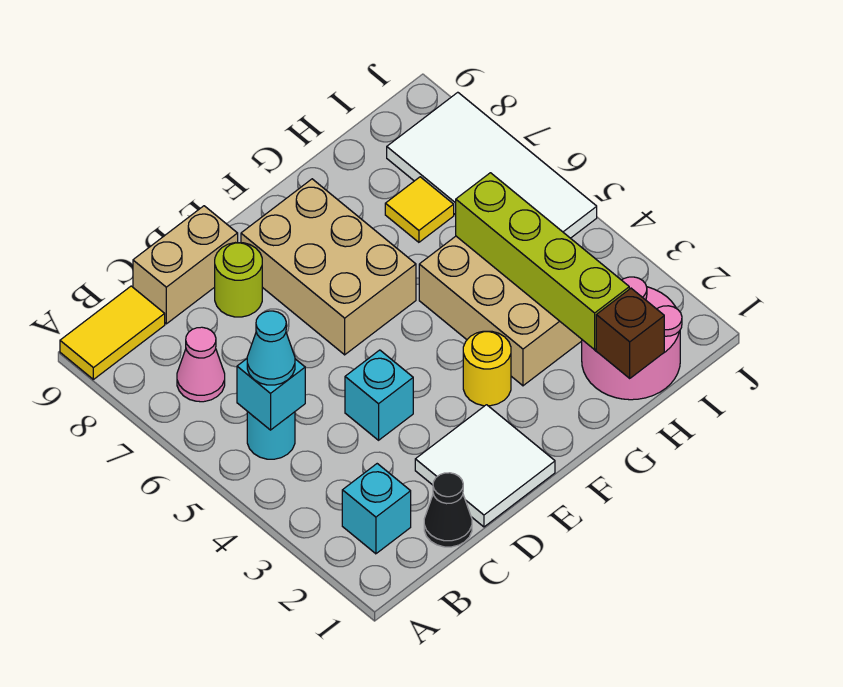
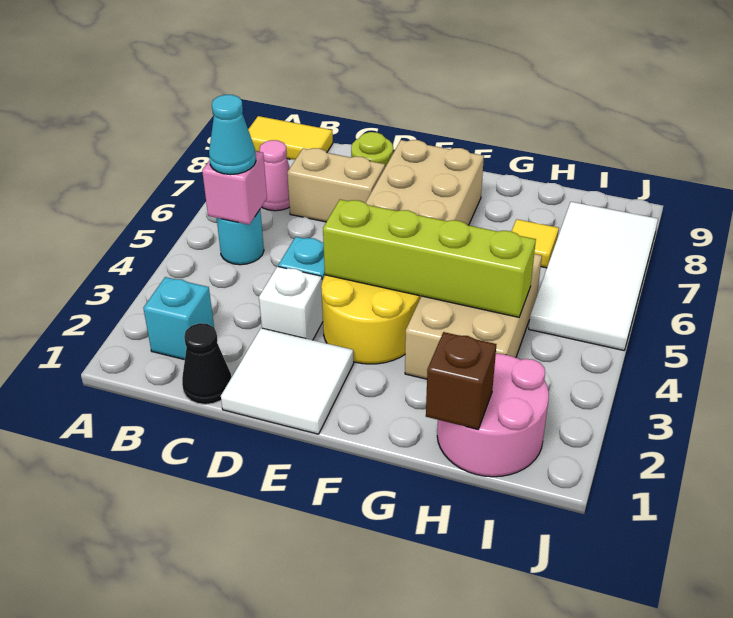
cyan brick B5 level 2 -> pink brick B5 level 2
tan brick C9:D9 level 1 -> tan brick C7:D7 level 1
none -> white brick D3 level 1
yellow round brick F3 level 1 -> yellow round brick E3:F4 level 1
lime brick H2:H5 level 2 -> lime brick E4:H4 level 2

